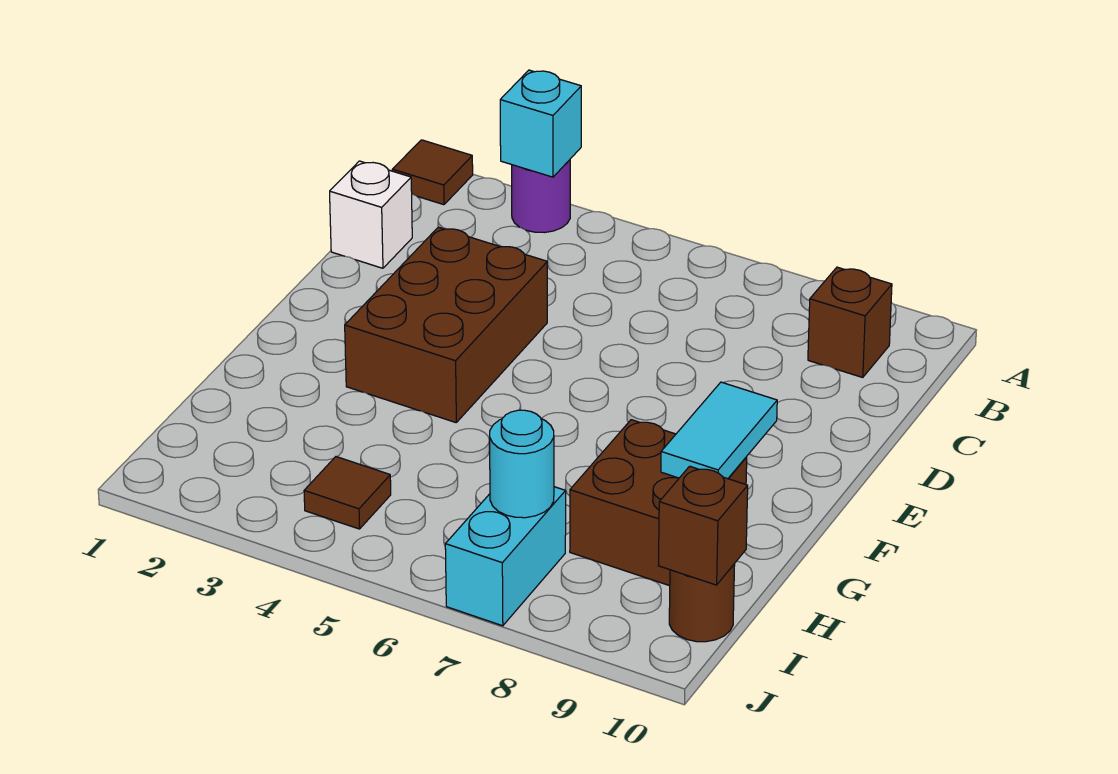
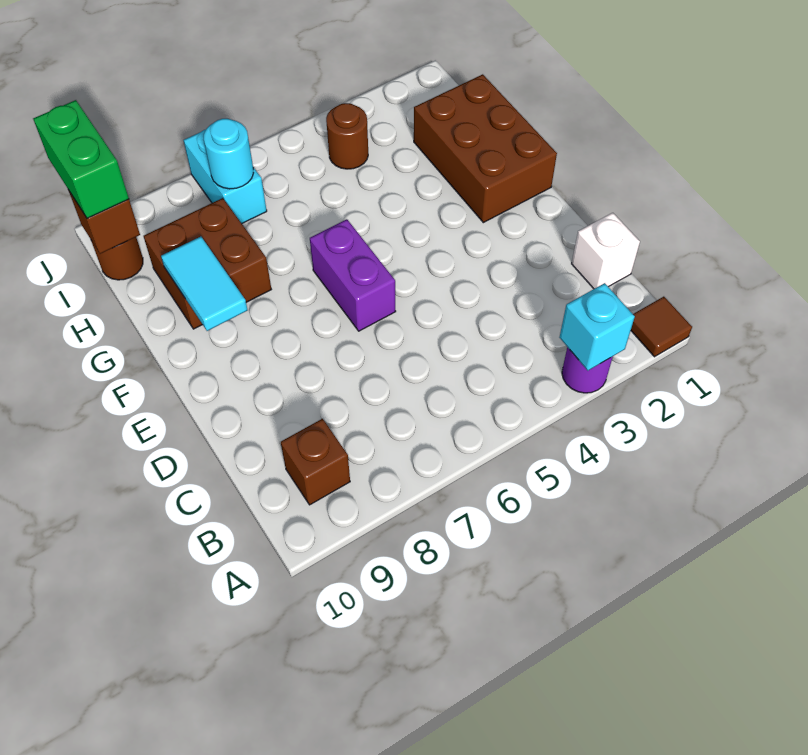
brown brick D3:F4 level 1 -> brown brick F1:H2 level 1
none -> purple brick E6:F6 level 1
brown tile I4 level 1 -> brown round brick I4 level 1
none -> green brick I10:J10 level 3

